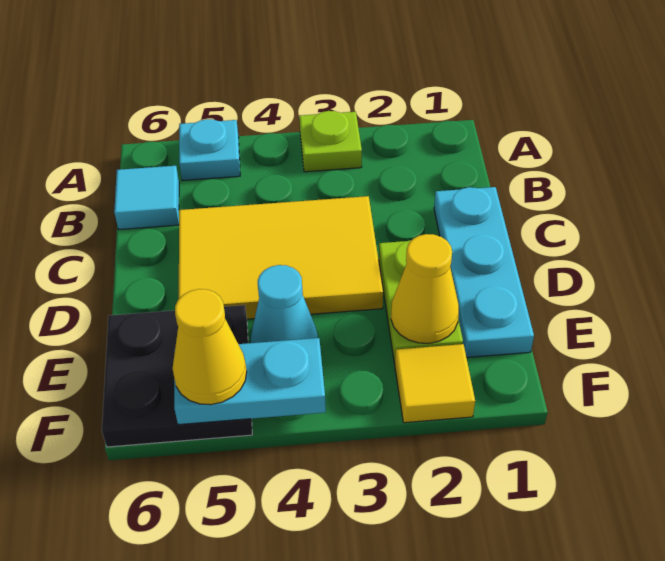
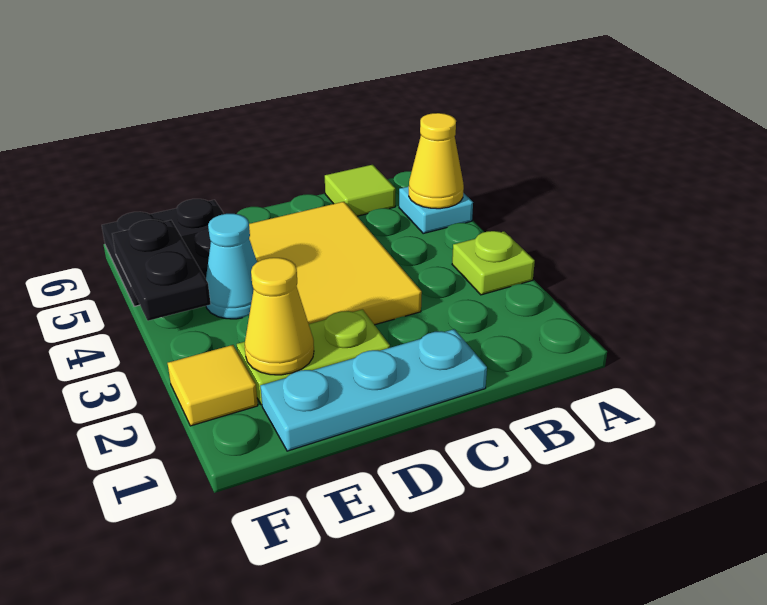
cyan tile B6 level 1 -> lime tile B6 level 1
cyan plate F4:F5 level 2 -> black plate F4:F5 level 2
yellow cone F5 level 3 -> yellow cone A5 level 2

